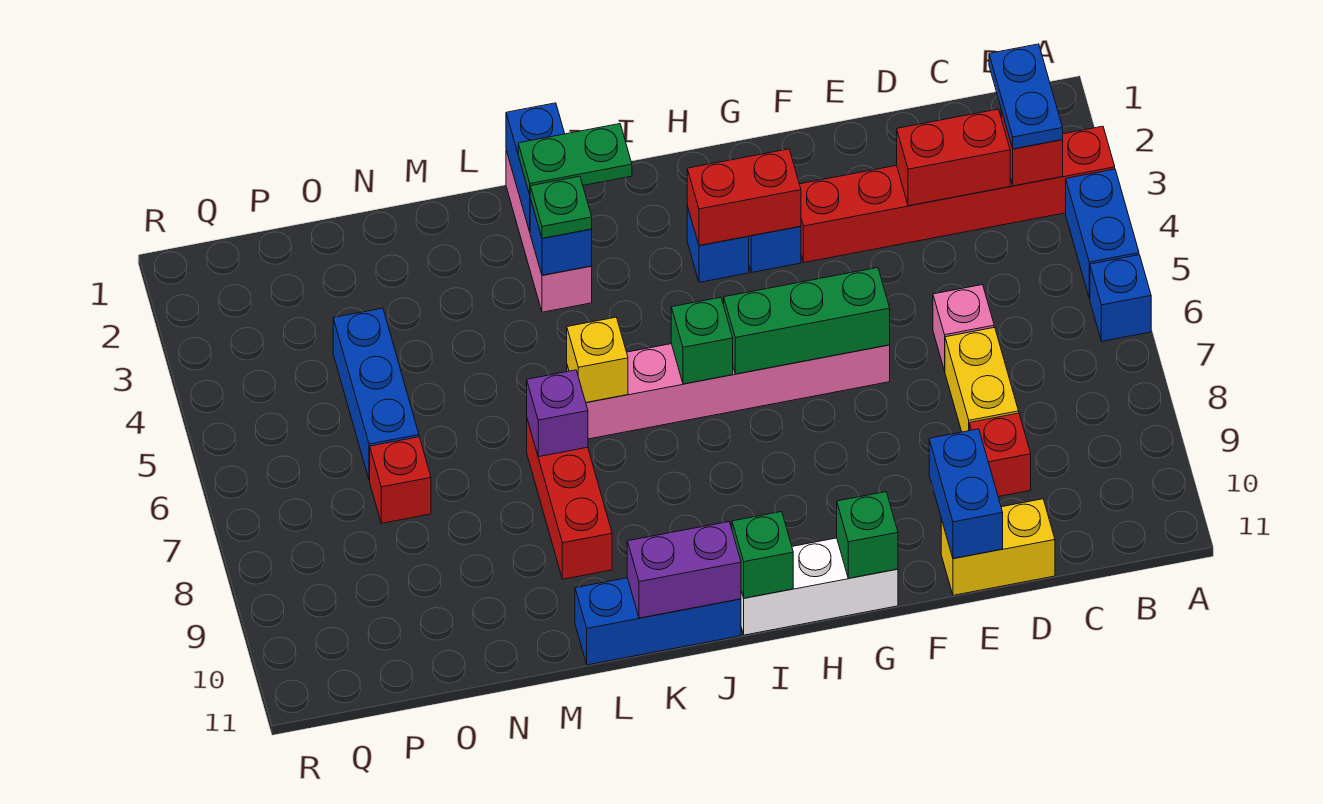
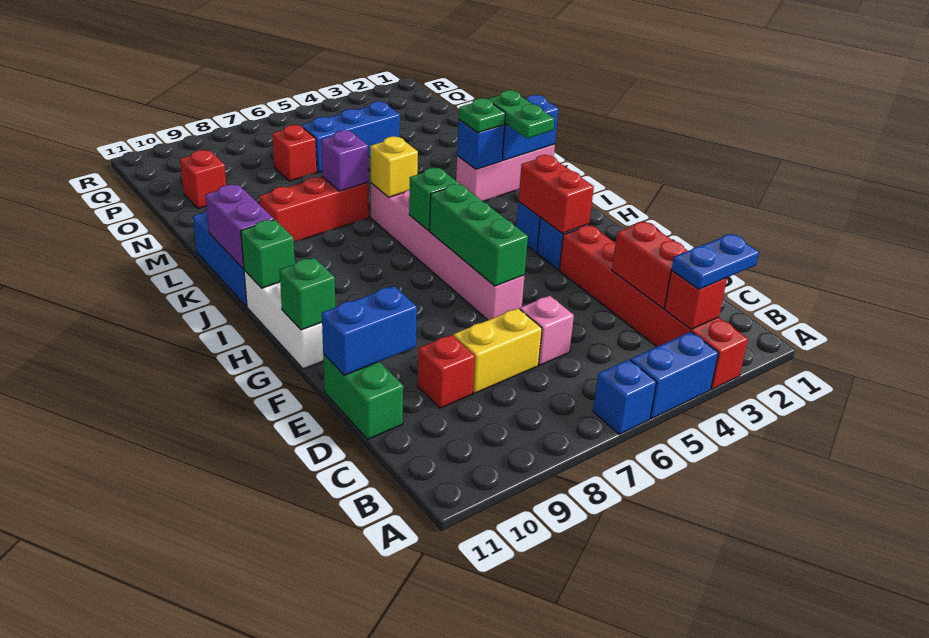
yellow brick D11:E11 level 1 -> green brick D11:E11 level 1
none -> red brick O10 level 1

